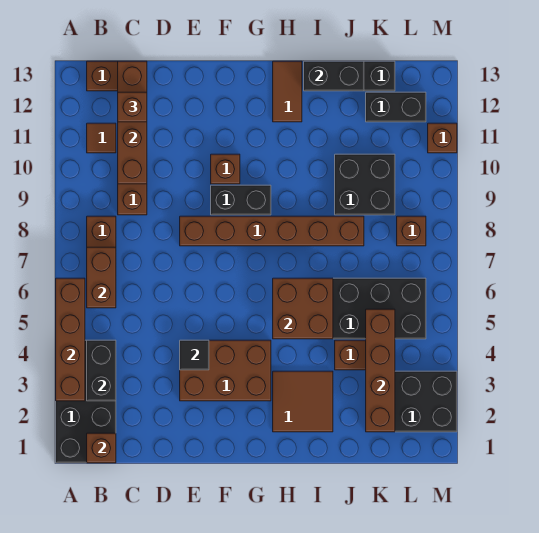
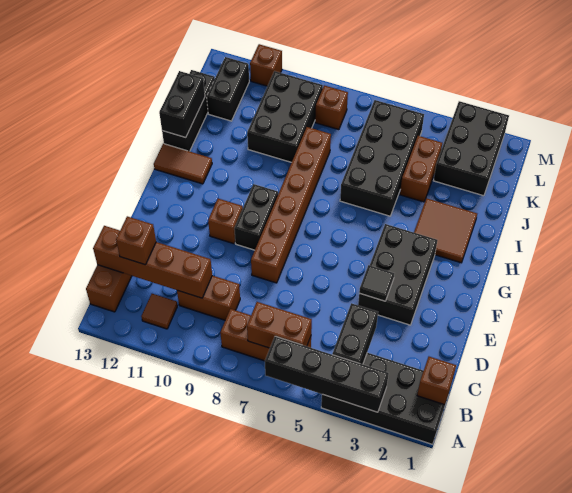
brown brick A3:A6 level 2 -> black brick A3:A6 level 2
black brick B3:B4 level 2 -> black brick B4:C4 level 2
brown brick E3:G4 level 1 -> black brick E3:G4 level 1
brown brick H5:I6 level 2 -> none
black brick J9:K10 level 1 -> black brick J9:L10 level 1
brown brick K2:K5 level 2 -> none

